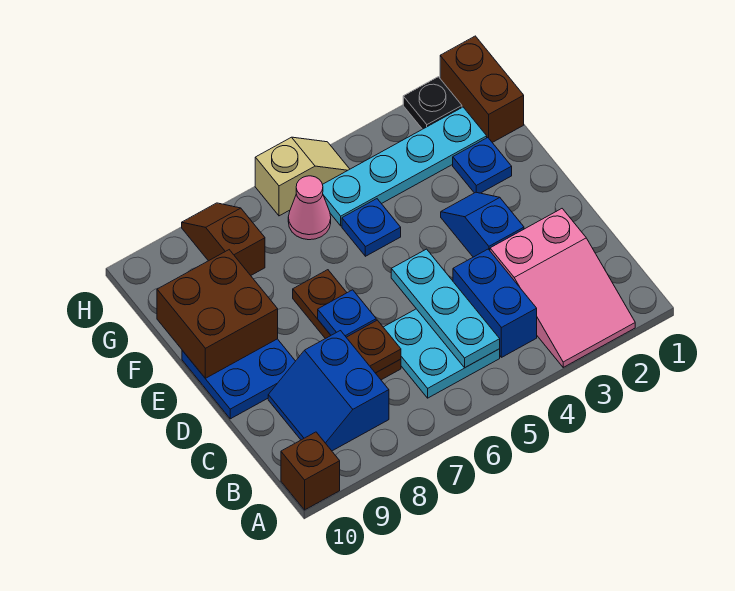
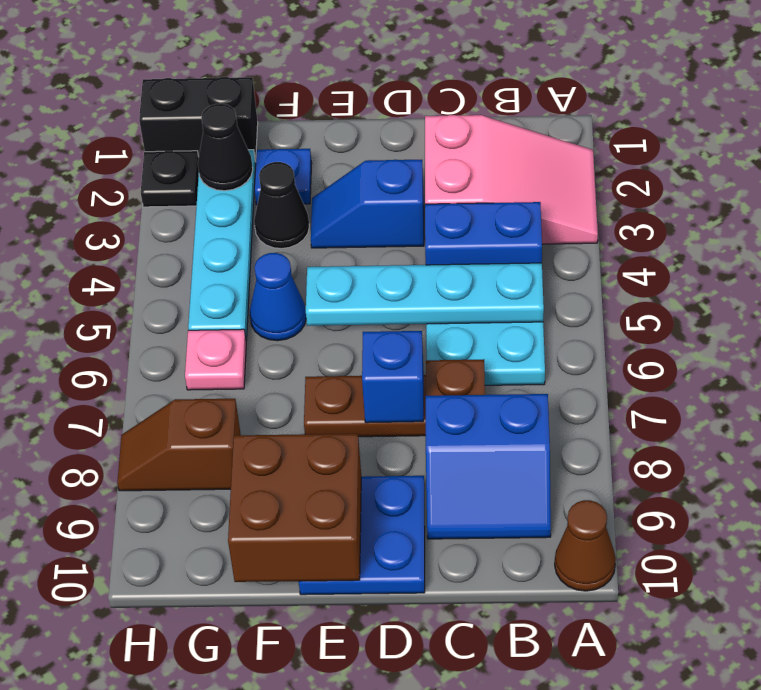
brown brick A10 level 1 -> brown cone A10 level 1
cyan plate B5:D5 level 2 -> cyan plate B5:E5 level 2
blue plate D7 level 2 -> blue brick D7 level 2
none -> black cone F3 level 1
blue plate F5 level 1 -> blue cone F5 level 1
brown brick G1:H1 level 1 -> black brick G1:H1 level 1
none -> black cone G2 level 2
pink cone G6 level 1 -> pink plate G6 level 1
tan slope H5:H6 level 1 top 6 -> none

